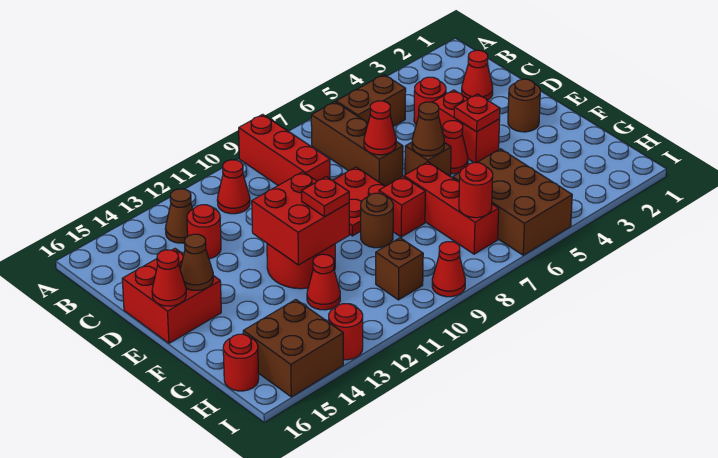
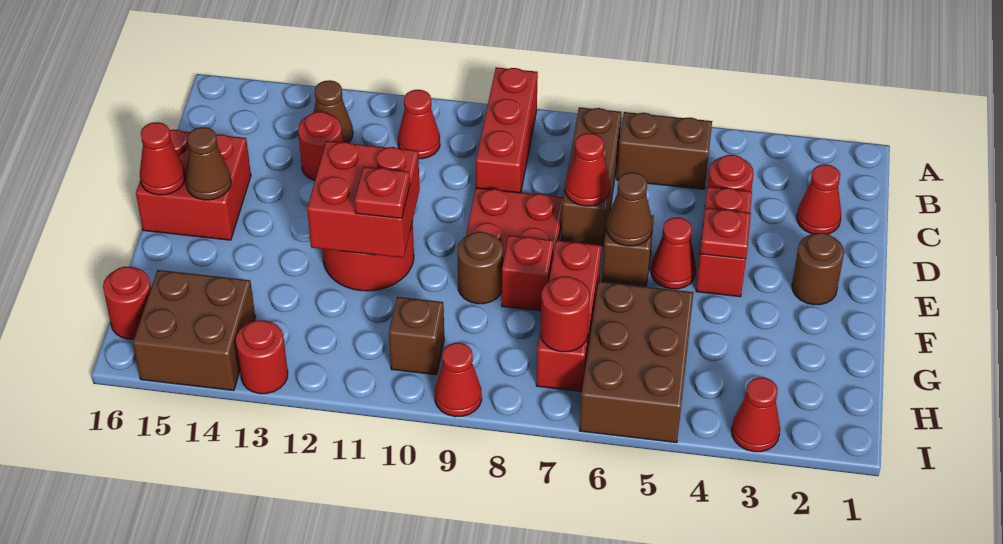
red cone G12 level 1 -> red cone I3 level 1

